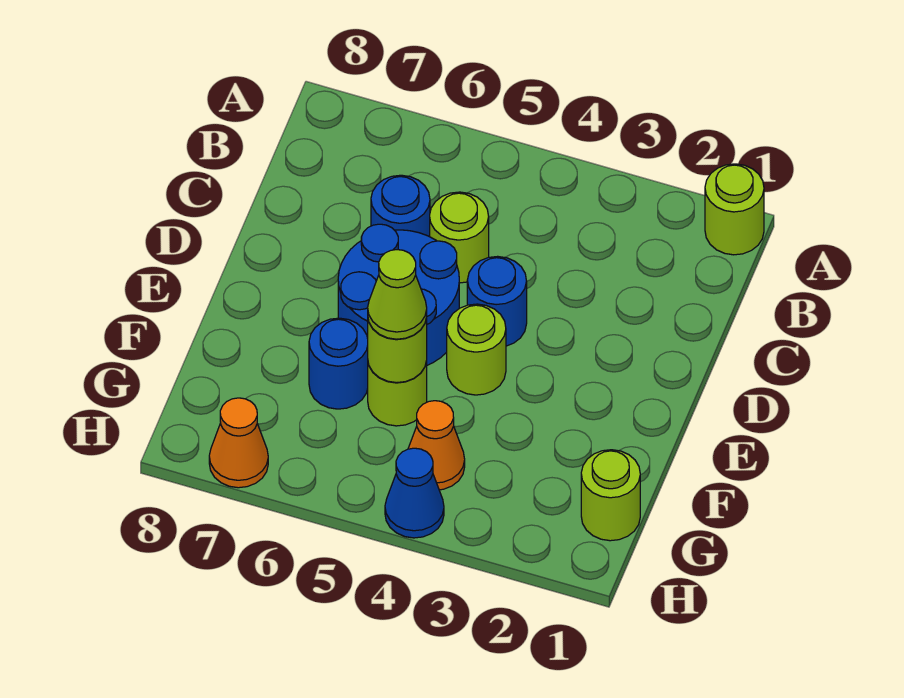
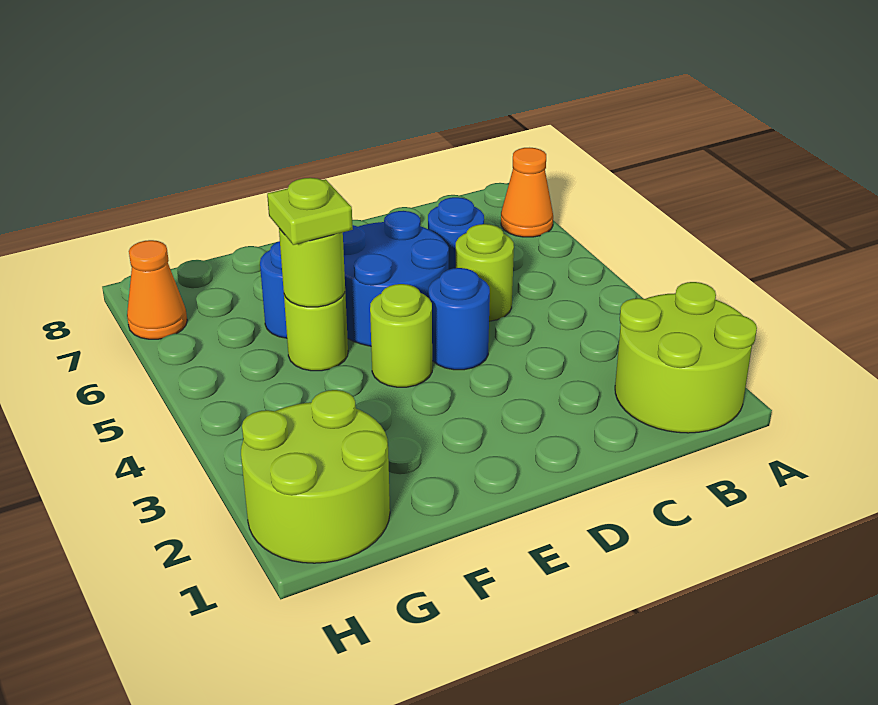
lime round brick A1 level 1 -> lime round brick A1:B2 level 1
lime cone F5 level 3 -> lime plate F5 level 3
lime round brick G1 level 1 -> lime round brick G1:H2 level 1
orange cone G4 level 1 -> orange cone A7 level 1
blue cone H4 level 1 -> none

